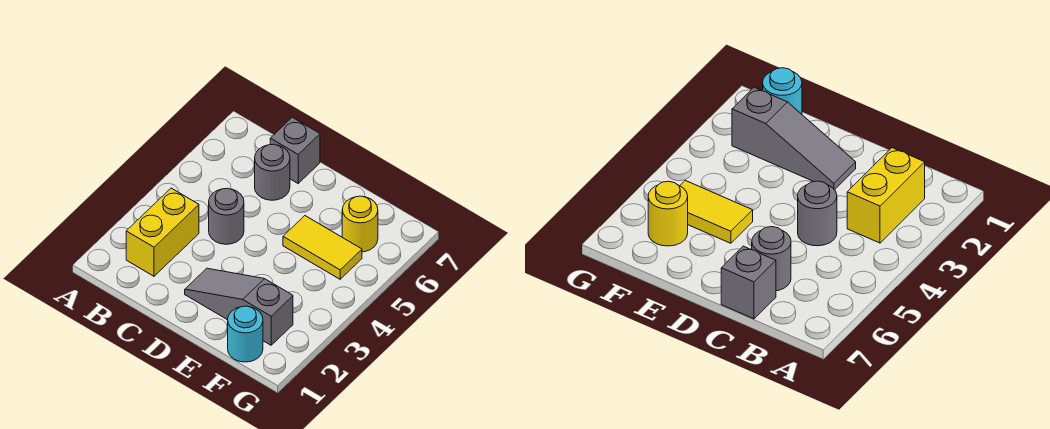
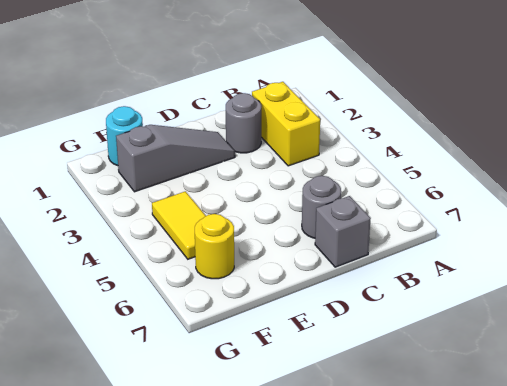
grey round brick C4 level 1 -> grey round brick C2 level 1
yellow tile E5:F5 level 1 -> yellow tile F4:F5 level 1

